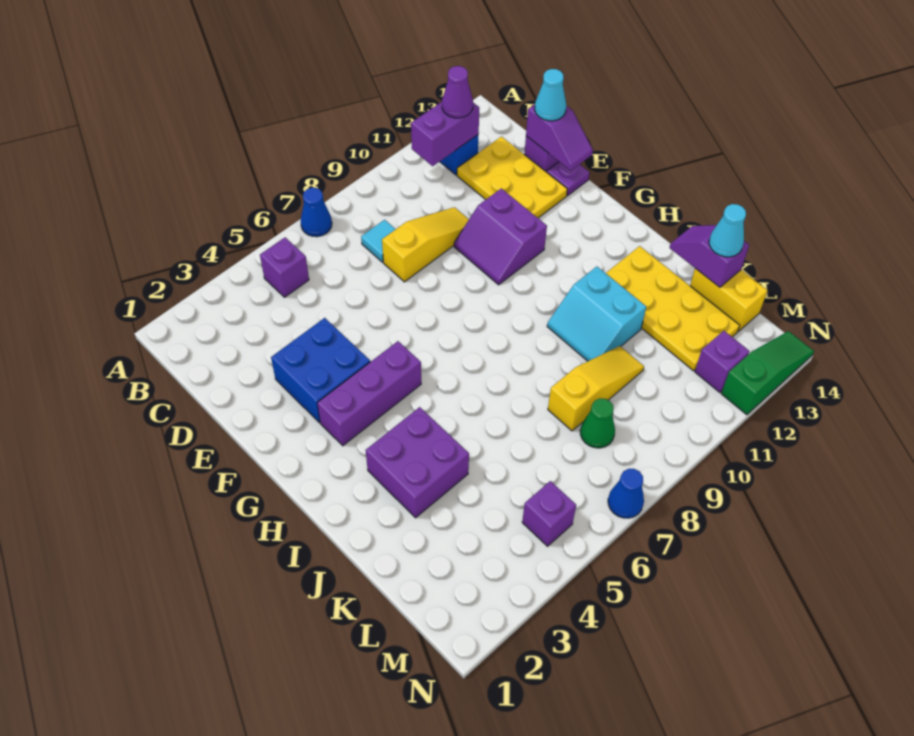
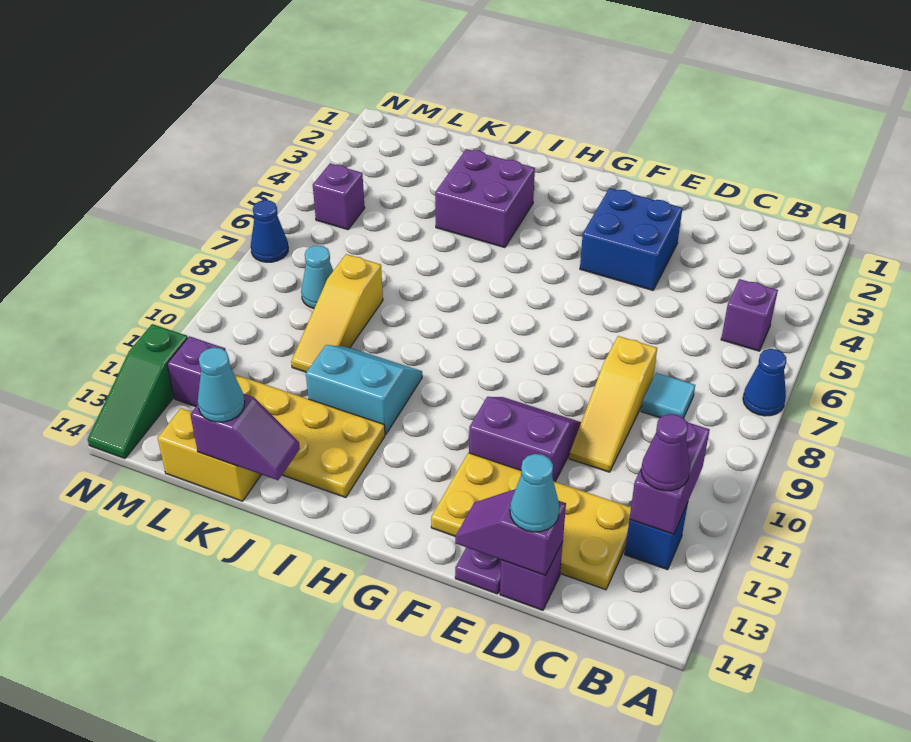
yellow plate C12:E13 level 1 -> yellow plate C12:F13 level 1
purple brick G3:G5 level 1 -> none
green cone L8 level 1 -> cyan cone L8 level 1

